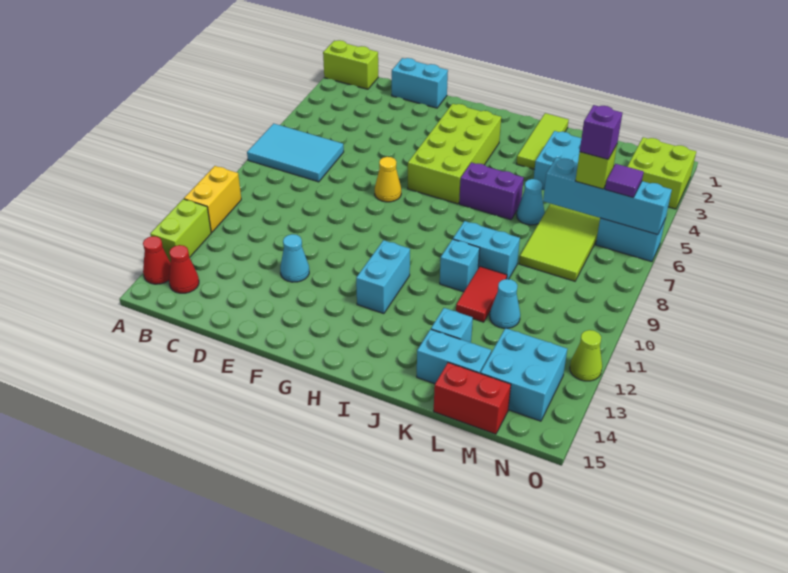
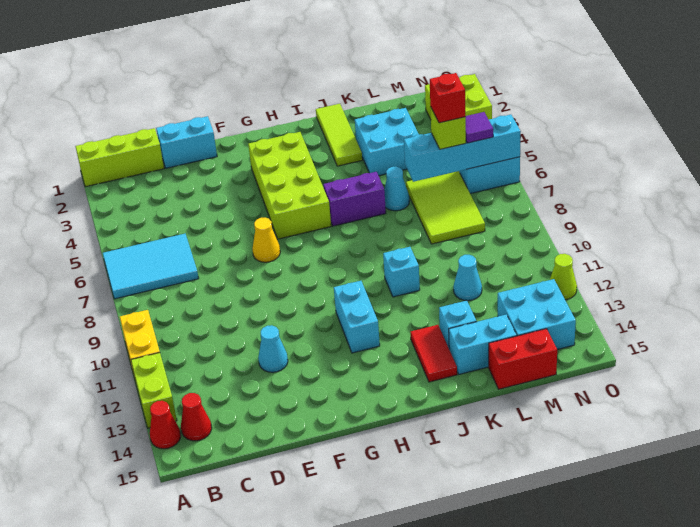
lime brick A1:B1 level 1 -> lime brick A1:C1 level 1
cyan brick J9:K9 level 1 -> none
red tile K10:K11 level 1 -> red tile J13:J14 level 1
purple brick M6 level 4 -> red brick M6 level 4

